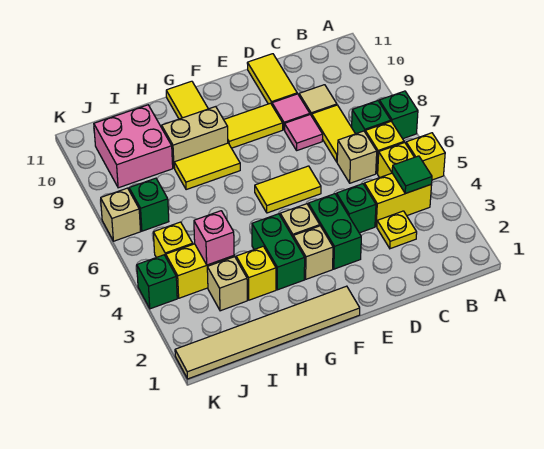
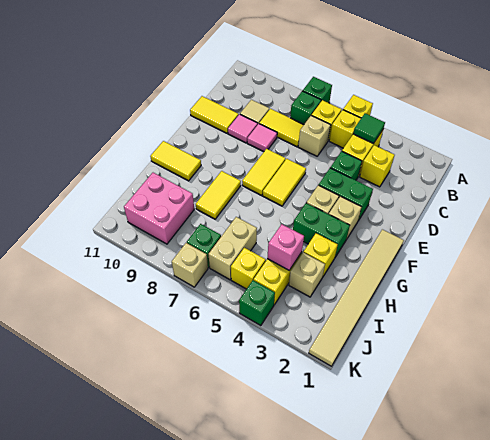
yellow plate C3 level 1 -> yellow brick C3 level 1
yellow tile E9:F9 level 1 -> yellow tile E7:F7 level 1
tan brick G9:H9 level 1 -> tan brick I6:J6 level 1

